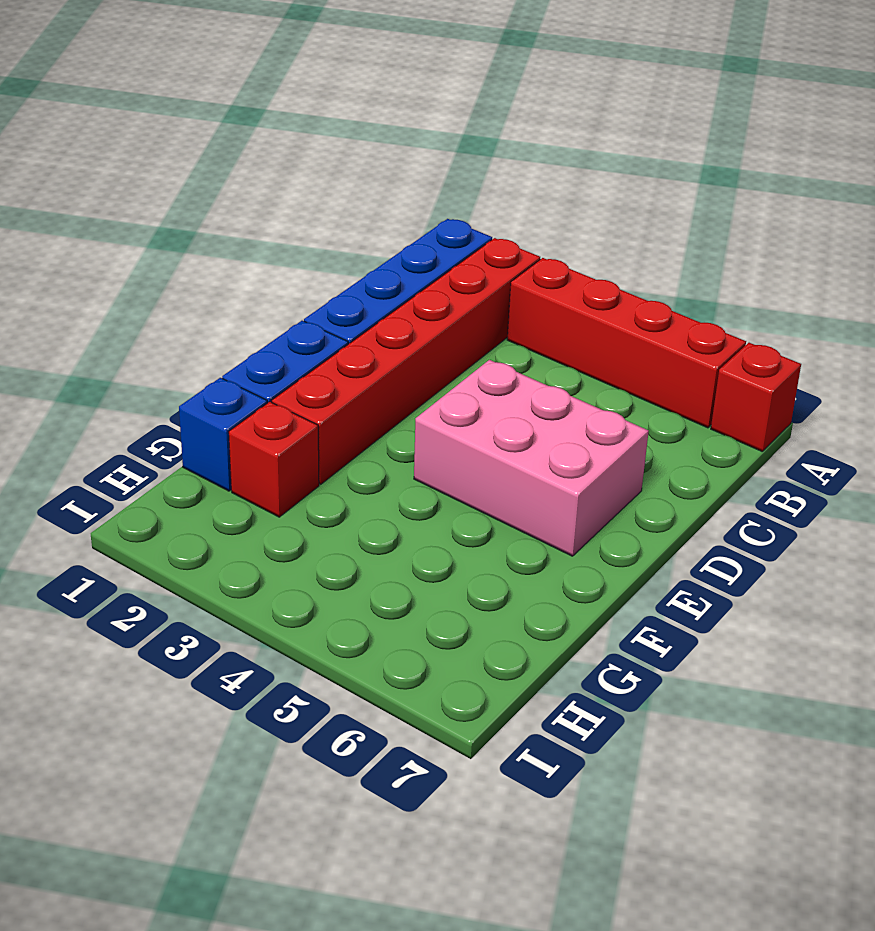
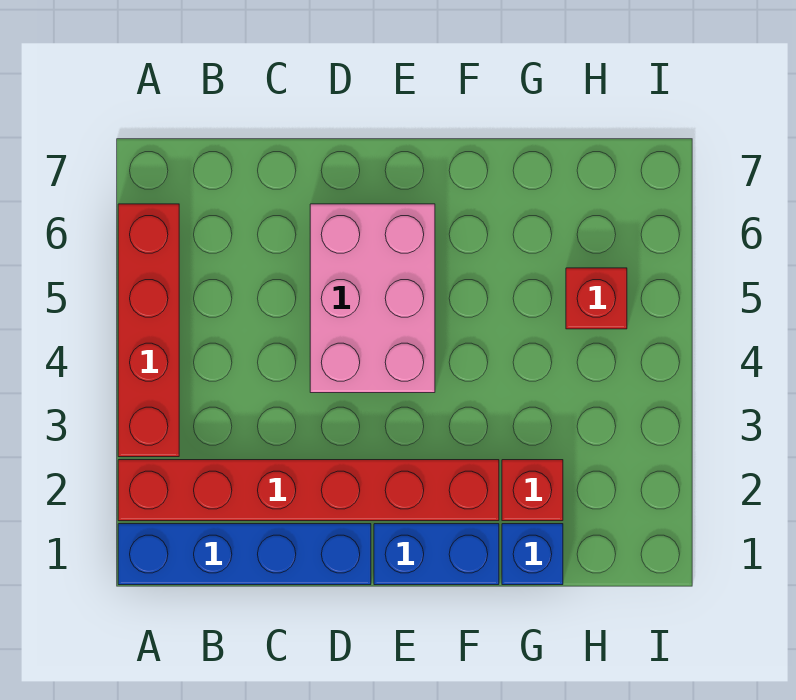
red brick A7 level 1 -> red brick H5 level 1

